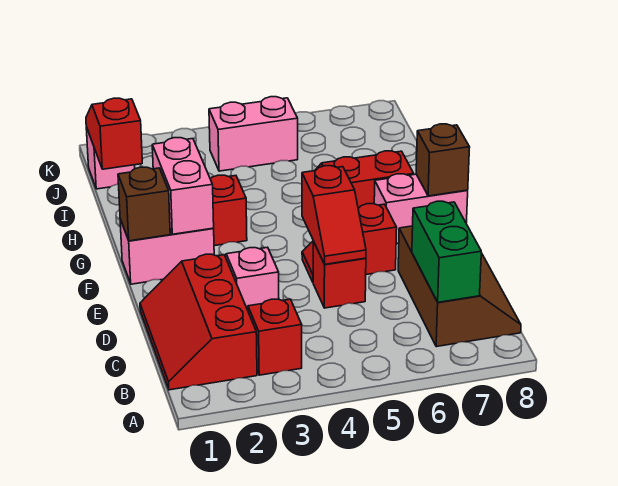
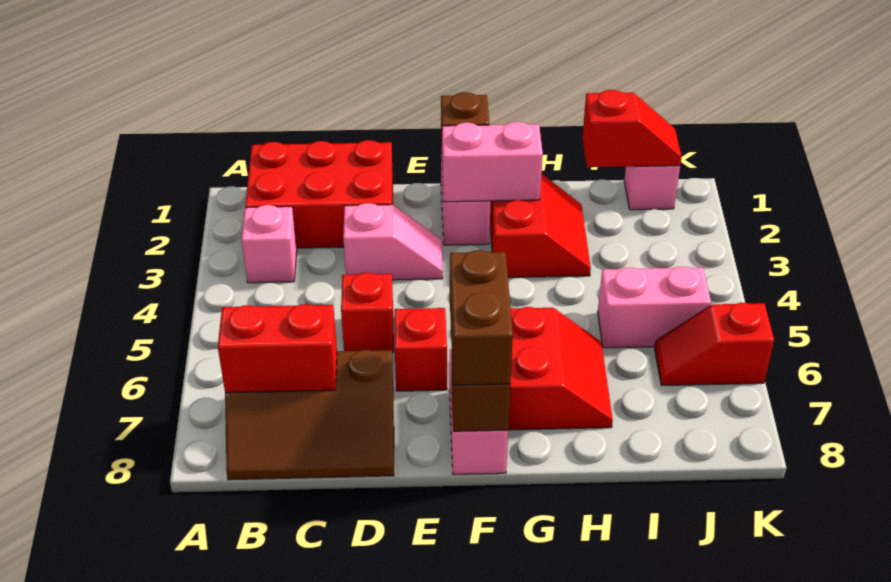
red slope B1:D2 level 1 top 2 -> red brick B1:D2 level 1
red brick B3 level 1 -> pink brick B3 level 1
green brick B7:C7 level 2 -> red brick B7:C7 level 2
red slope D5:E5 level 2 top E -> red slope J6:K6 level 1 top K
none -> brown brick F7:F8 level 3
pink brick J4:J5 level 1 -> pink brick I5:J5 level 1

